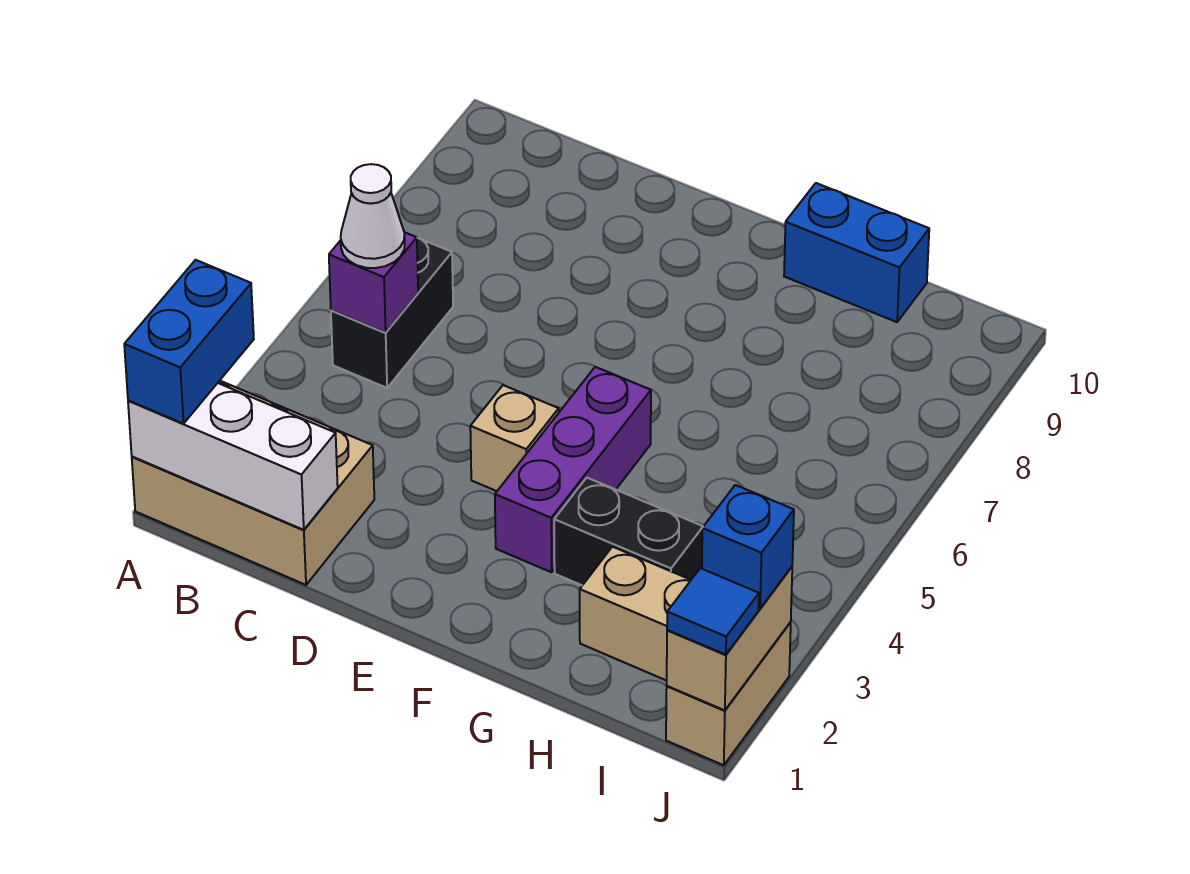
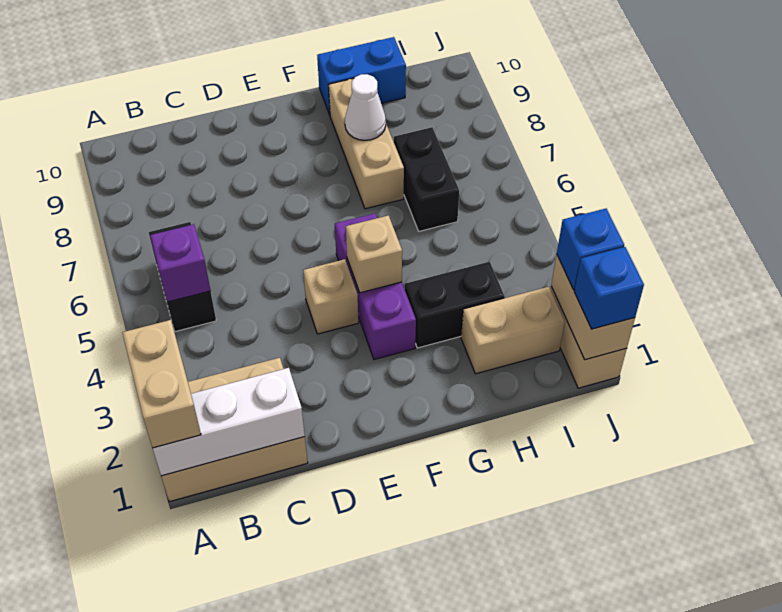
blue brick A1:A2 level 3 -> tan brick A1:A2 level 3
white cone B5 level 3 -> white cone G8 level 2
none -> tan brick F4 level 2
none -> tan brick G7:G9 level 1
none -> black brick H6:H7 level 1
blue tile J1 level 3 -> blue brick J1 level 3

